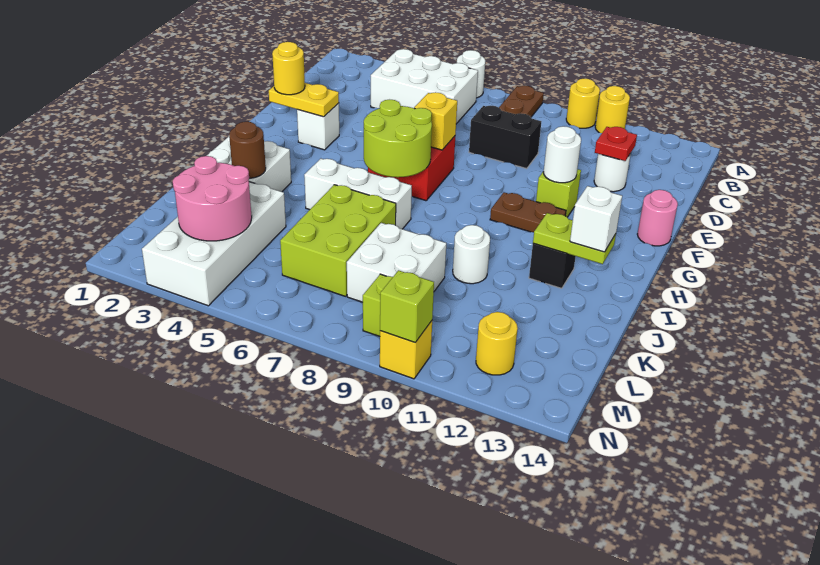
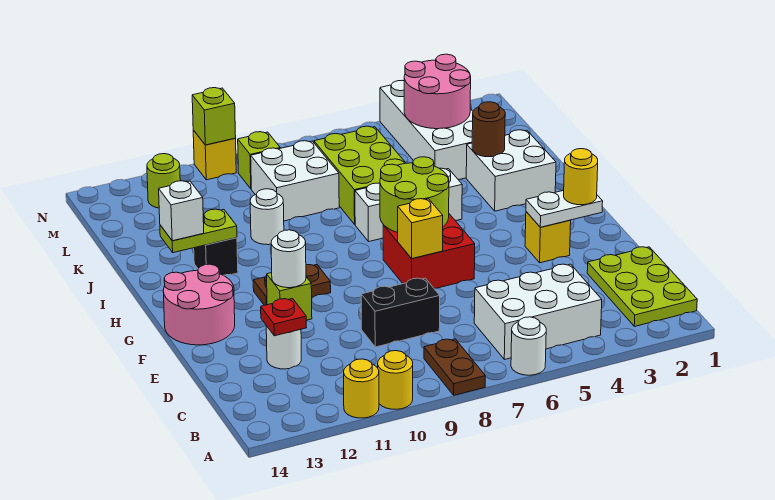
none -> lime plate B1:D2 level 1
yellow plate F2:F3 level 2 -> white plate F2:F3 level 2
white brick F3 level 1 -> yellow brick F3 level 1
pink round brick F14 level 1 -> pink round brick F13:G14 level 1
yellow round brick M12 level 1 -> lime round brick M12 level 1

